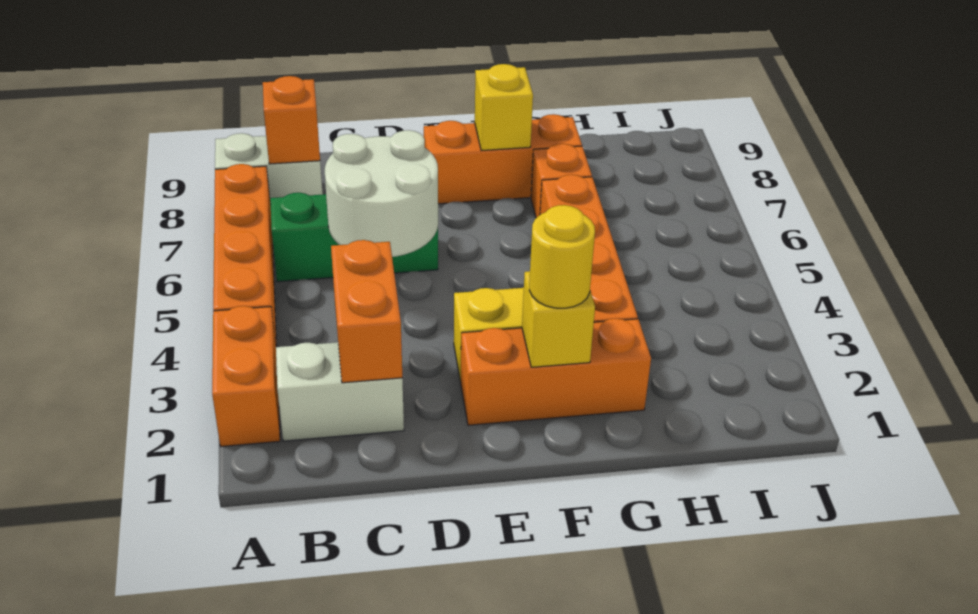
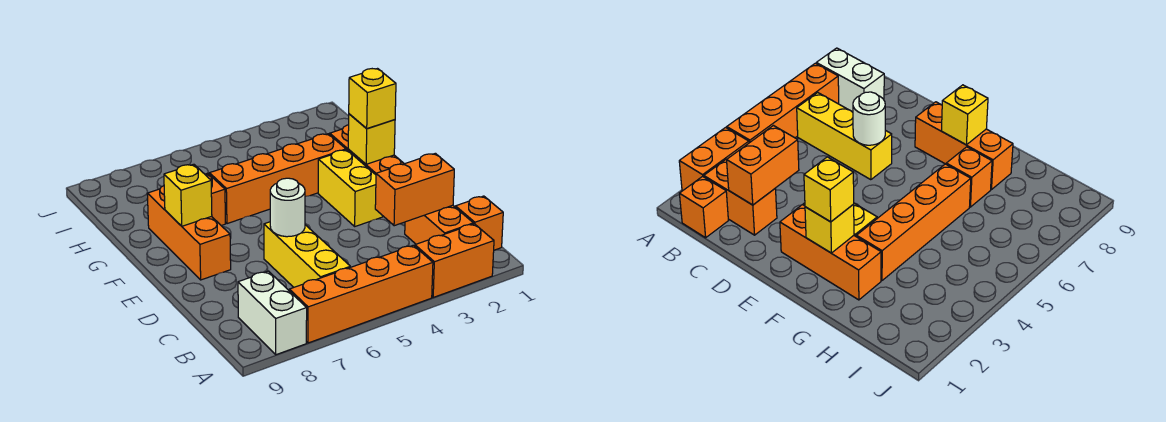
white brick B2:C2 level 1 -> orange brick B2:C2 level 1
green brick B6:D6 level 1 -> yellow brick B6:D6 level 1
orange brick B8 level 2 -> orange brick B1 level 1
white round brick C5:D6 level 2 -> white round brick D6 level 2
yellow round brick F2 level 3 -> yellow brick F2 level 3

